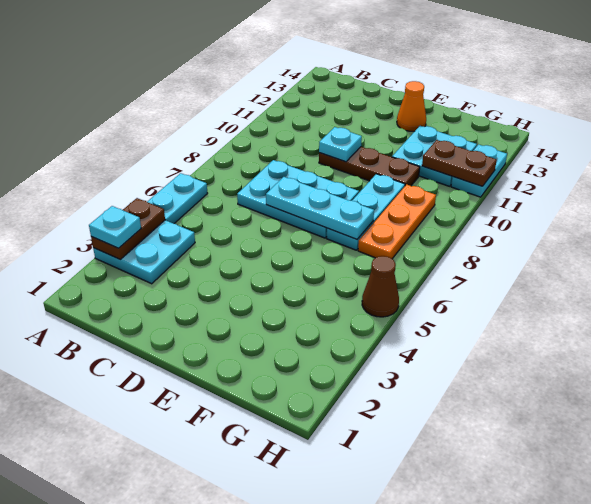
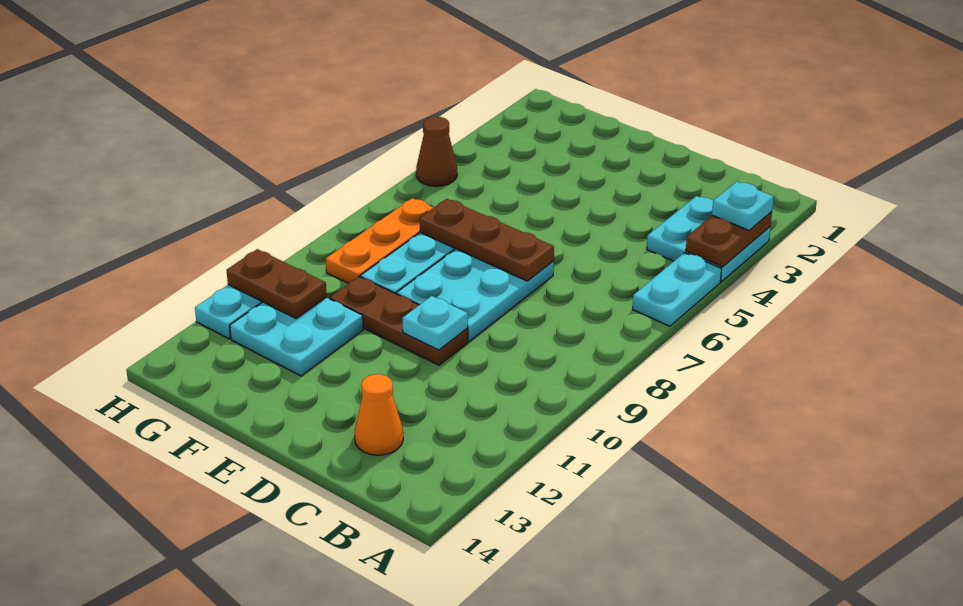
cyan plate C7:E8 level 1 -> cyan plate D7:E9 level 1
cyan plate D7:F7 level 2 -> brown plate D7:F7 level 2
orange cone E13 level 1 -> orange cone C13 level 1

